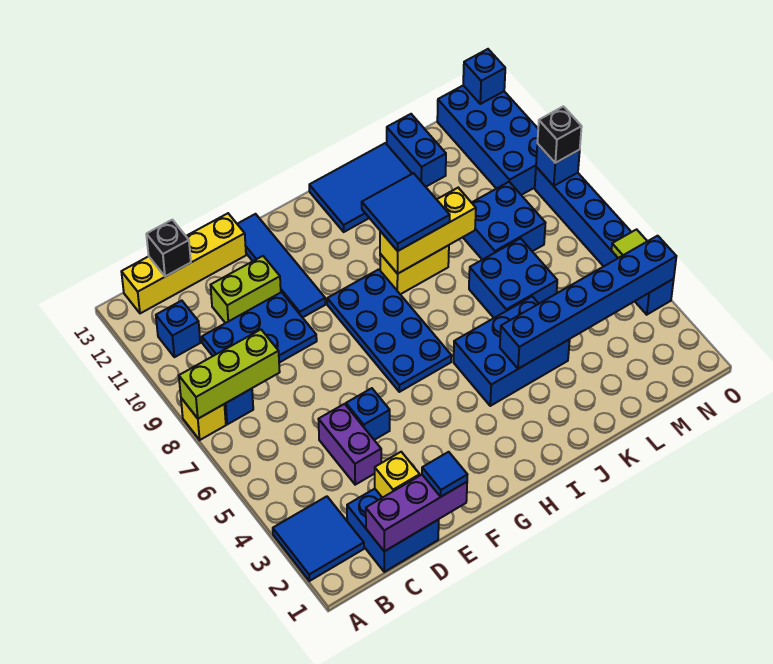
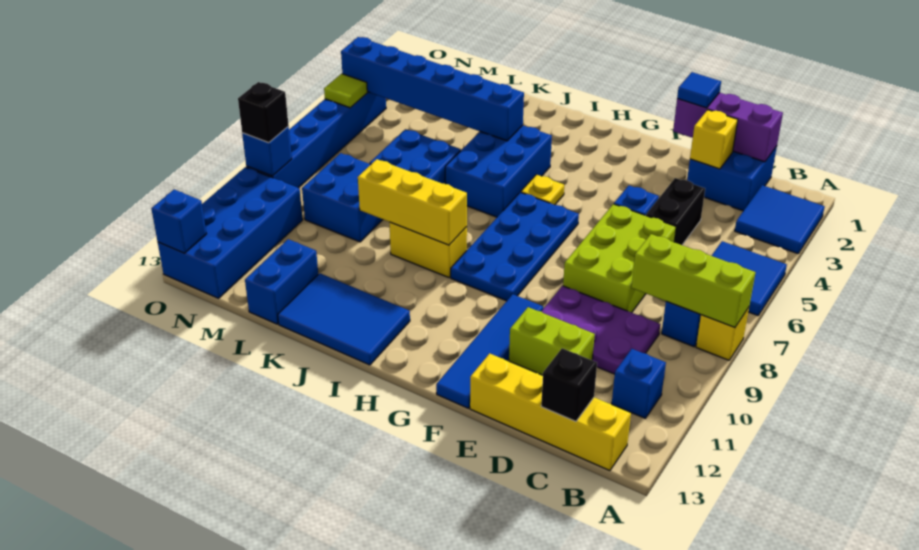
blue plate C9:E10 level 1 -> purple plate C9:E10 level 1
purple brick D4:D5 level 1 -> black brick D4:D5 level 1
none -> lime brick D6:E8 level 1
none -> yellow plate H5 level 1
blue brick I4:K5 level 1 -> blue brick I4:J6 level 1
blue tile I9:J10 level 3 -> blue tile A5:B6 level 1

